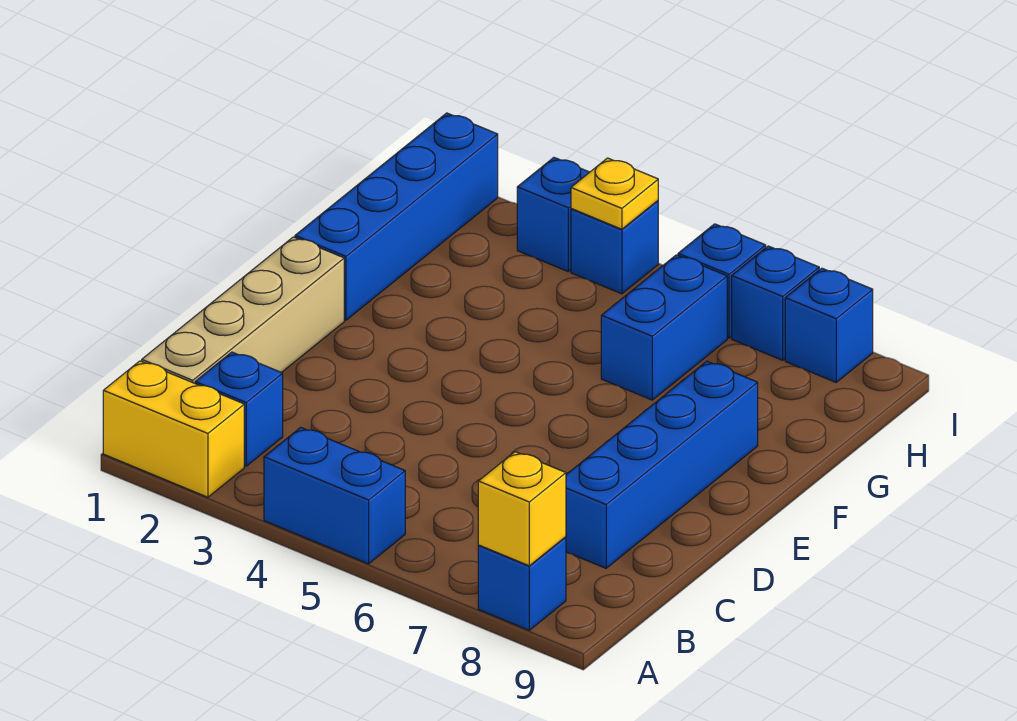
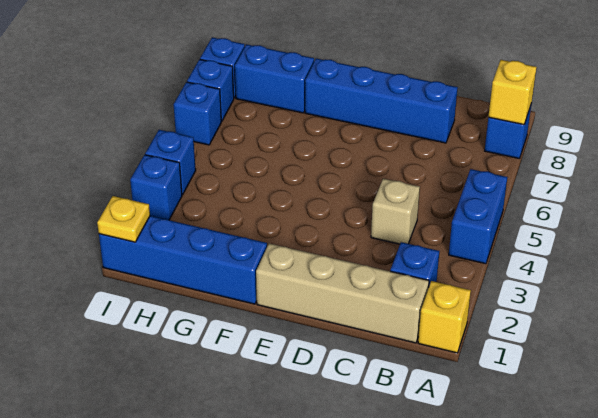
yellow brick A1:A2 level 1 -> yellow brick A1 level 1
none -> tan brick C4 level 1
blue brick G6:H6 level 1 -> blue brick G8:H8 level 1
yellow plate I4 level 2 -> yellow plate I1 level 2

